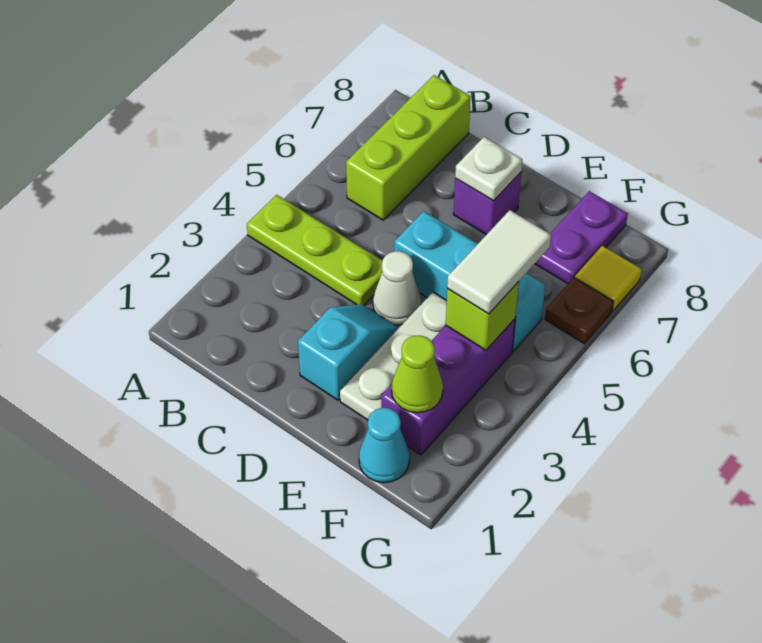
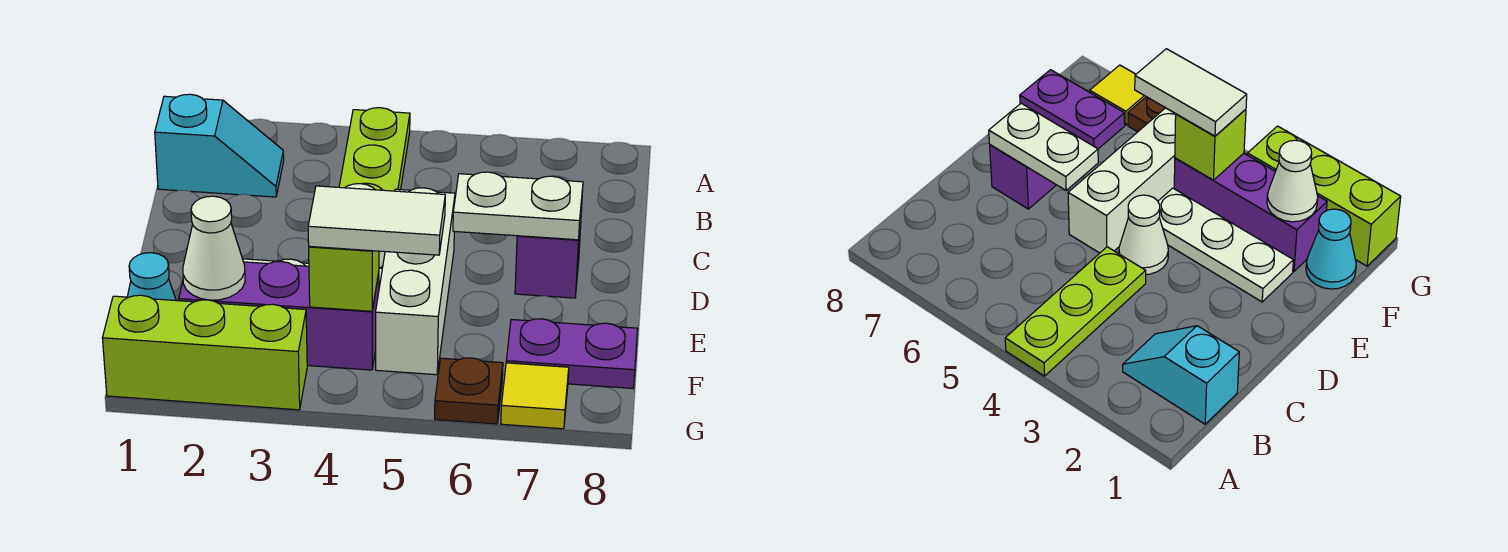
lime brick B6:B8 level 1 -> lime brick G1:G3 level 1
cyan slope D2:D3 level 1 top 2 -> cyan slope B1:B2 level 1 top 1
cyan brick D5:F5 level 1 -> white brick D5:F5 level 1
white plate D7 level 2 -> white plate D6:D7 level 2
lime cone F2 level 2 -> white cone F2 level 2

